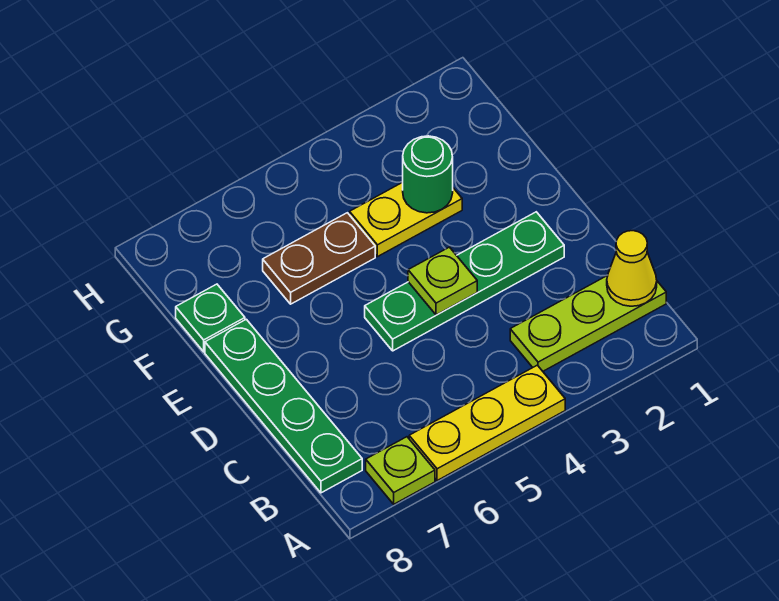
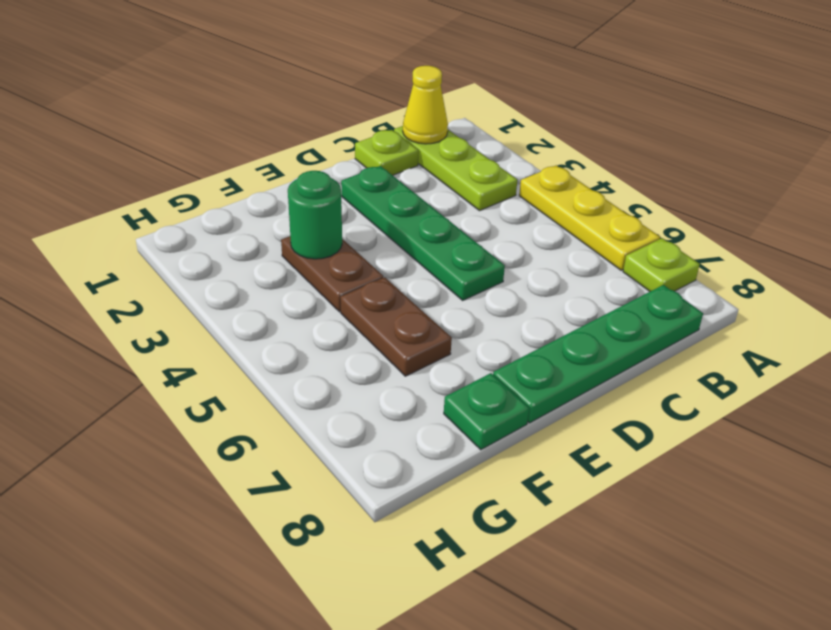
lime plate D4 level 2 -> lime plate C1 level 1
yellow plate F3:F4 level 1 -> brown plate F3:F4 level 1

